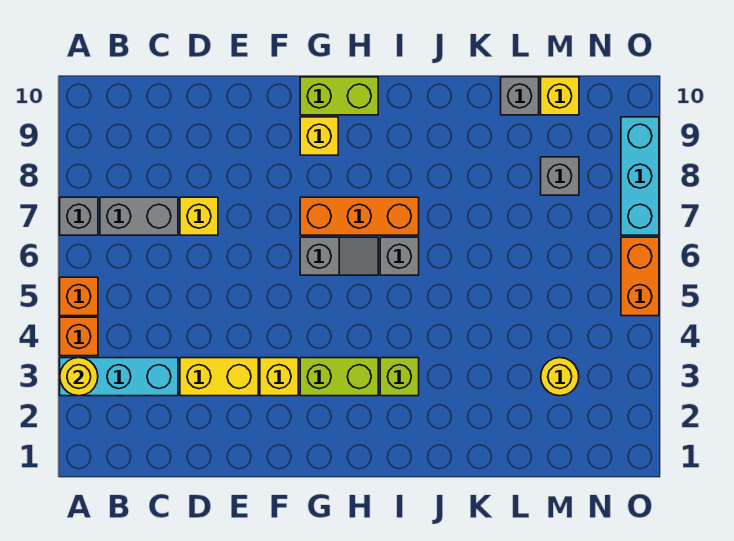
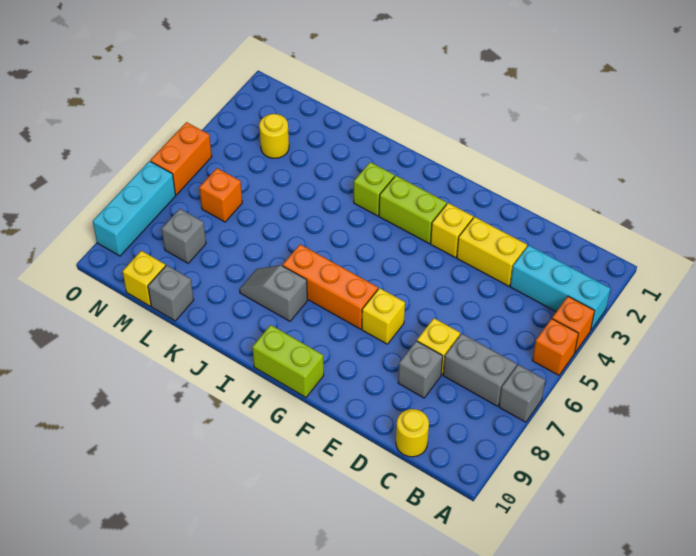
yellow round brick A3 level 2 -> yellow round brick C10 level 1
grey slope G6:H6 level 1 top G -> grey slope I8:J8 level 1 top I
yellow brick G9 level 1 -> yellow brick F7 level 1
grey brick I6 level 1 -> grey brick D8 level 1
none -> orange brick M6 level 1

